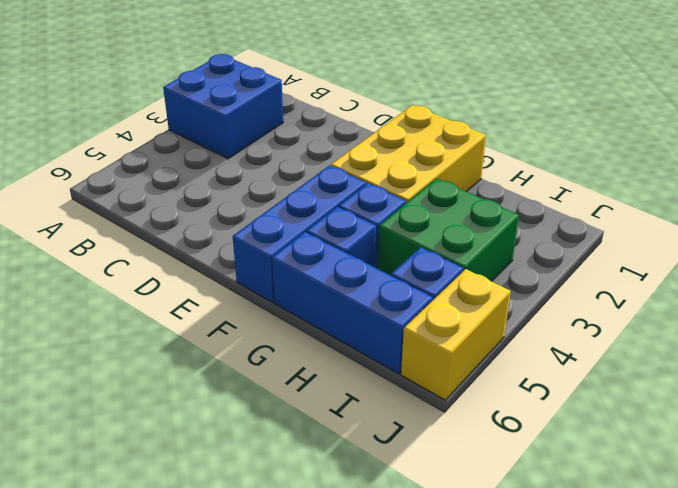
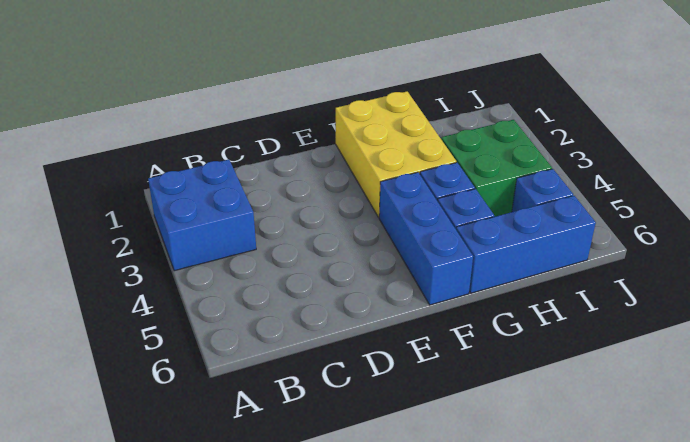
yellow brick J5:J6 level 1 -> none

